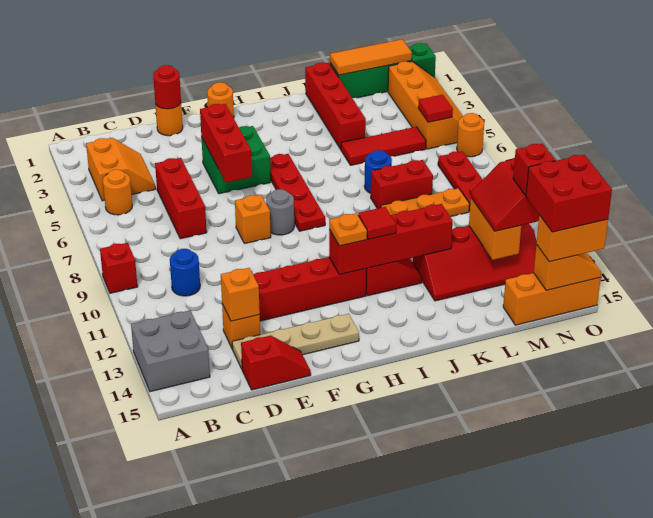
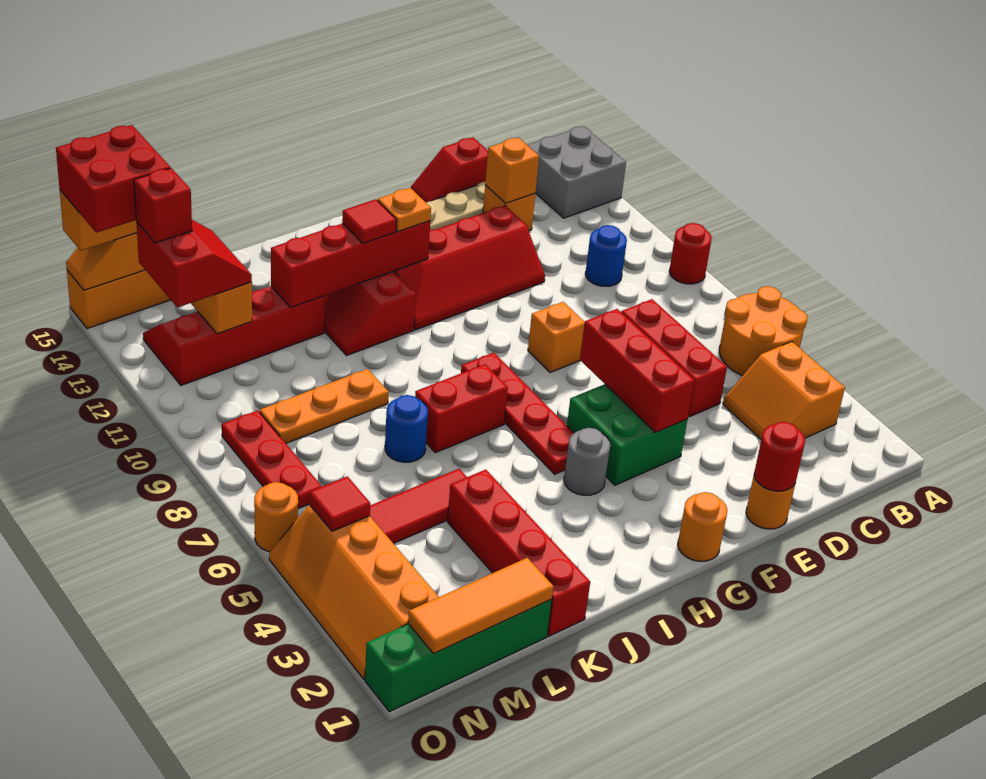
red brick A9 level 1 -> red round brick A9 level 1
orange round brick B5 level 1 -> orange round brick A5:B6 level 1
grey round brick G8 level 1 -> grey round brick H4 level 1
red brick K8:L8 level 1 -> red brick I7:J7 level 1

